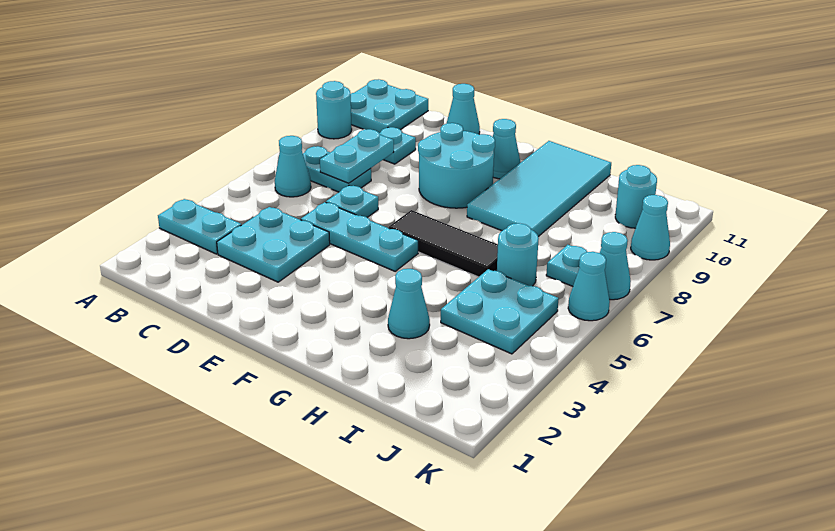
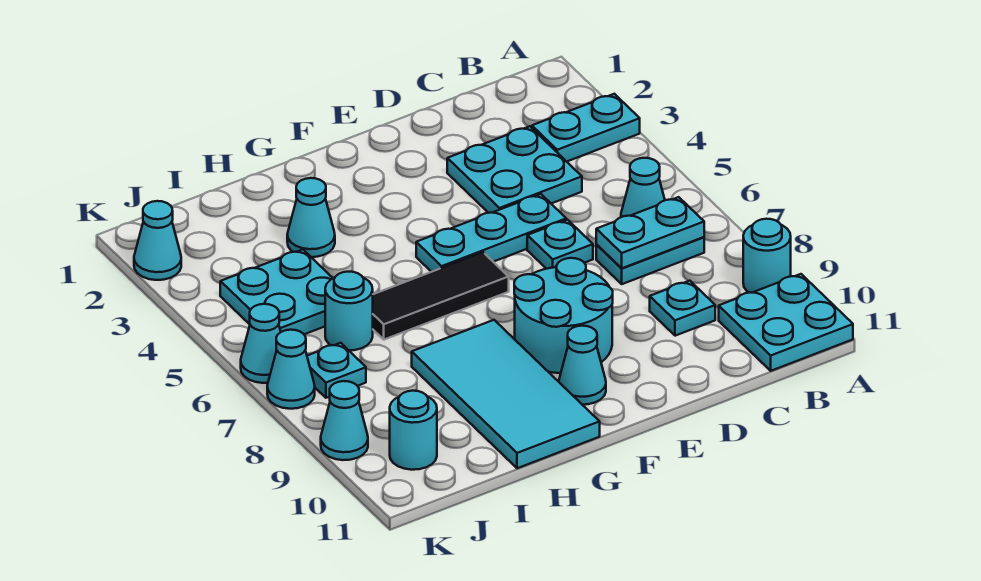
cyan plate C7:C8 level 2 -> cyan plate B7:C7 level 2
cyan cone D11 level 1 -> cyan cone K2 level 1

